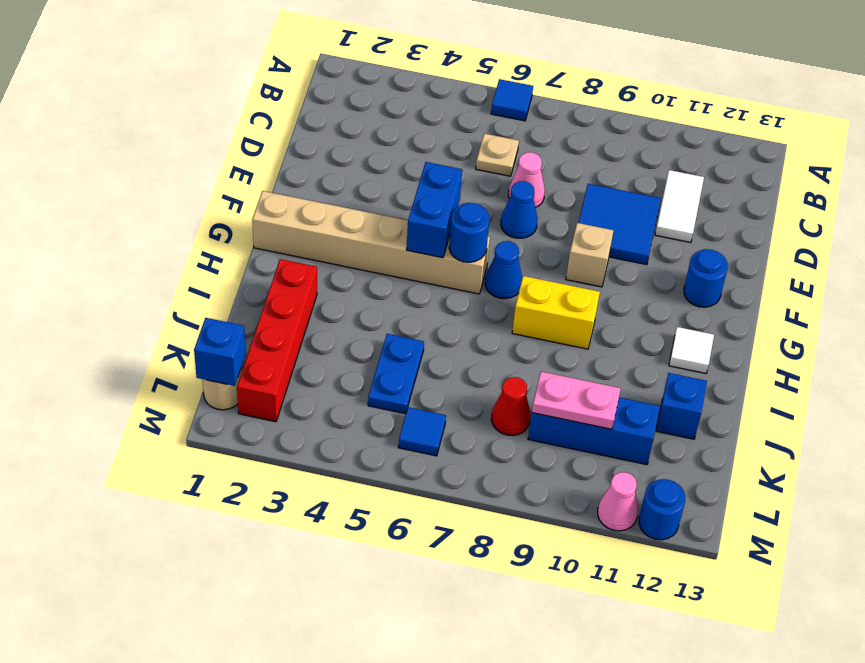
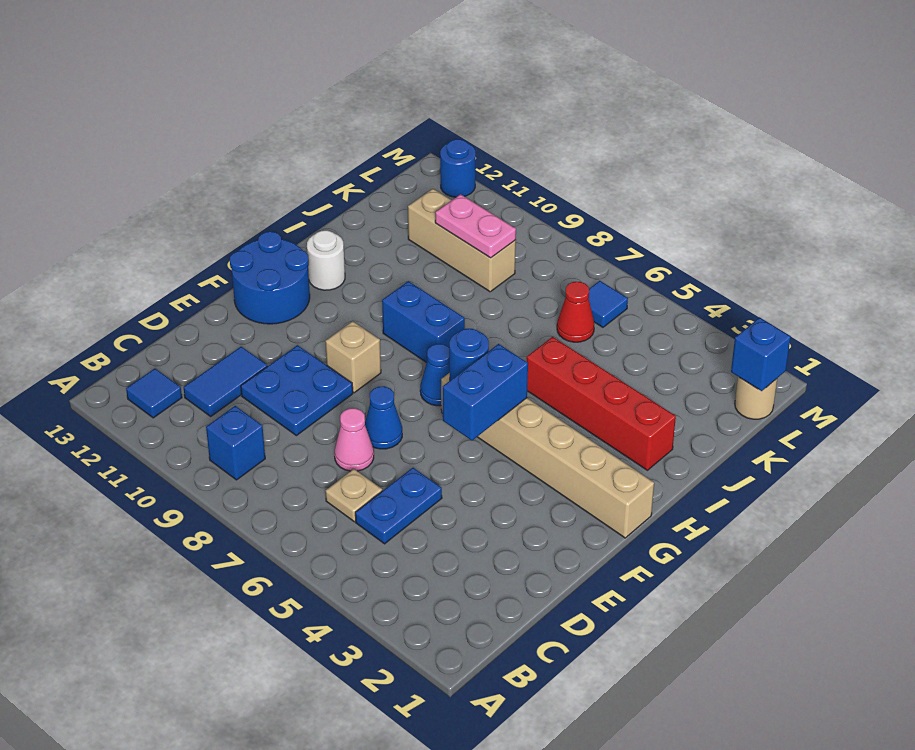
blue tile A6 level 1 -> blue tile B12 level 1
white tile C11:D11 level 1 -> blue tile C11:D11 level 1
blue tile D9:E10 level 1 -> blue plate D9:E10 level 1
blue round brick F12 level 1 -> blue round brick F12:G13 level 1
yellow brick H8:H9 level 1 -> blue brick H8:H9 level 1
white tile H12 level 1 -> white round brick H12 level 1
red brick I2:L2 level 1 -> red brick I2:I5 level 1
blue plate J5:K5 level 1 -> blue plate C5:D5 level 1
blue brick J12 level 1 -> blue brick B9 level 1
red cone K8 level 1 -> red cone K6 level 1
blue brick K9:K11 level 1 -> tan brick K9:K11 level 1
pink cone M11 level 1 -> none

